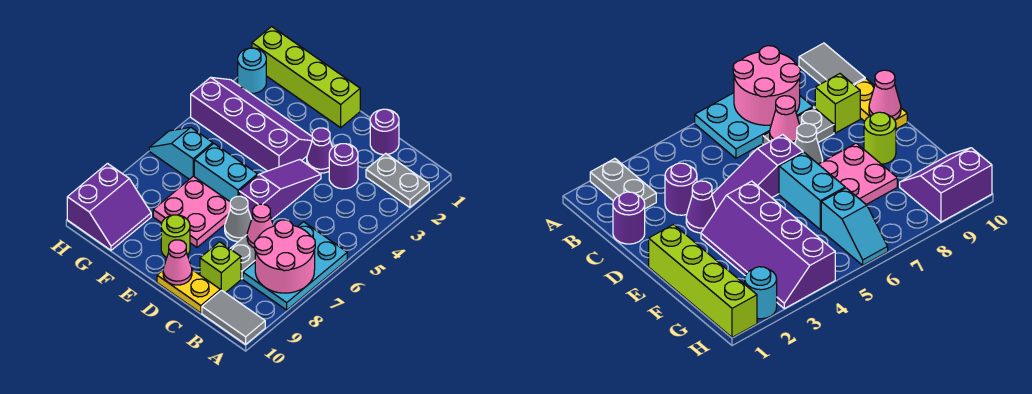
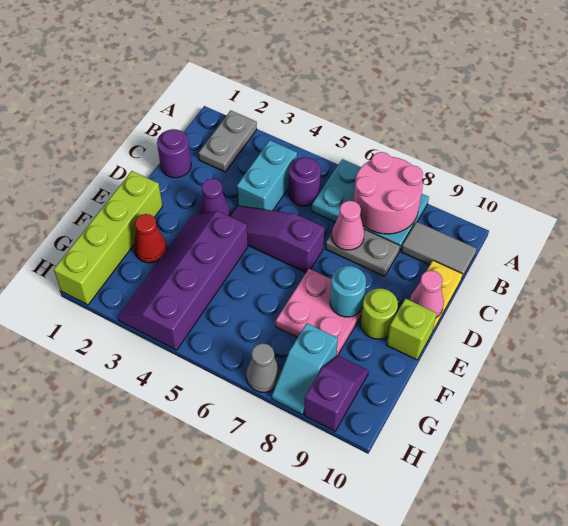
grey tile A10:B10 level 1 -> grey tile B9:B10 level 1
purple round brick C3 level 1 -> purple round brick B5 level 1
lime brick C9 level 1 -> lime brick E10 level 1
grey cone D7 level 1 -> grey cone H7 level 1
cyan brick E6:F6 level 1 -> cyan brick B4:C4 level 1
none -> red cone F2 level 1
cyan slope G6:H6 level 1 top G -> cyan slope G8:H8 level 1 top G
purple slope G9:H10 level 1 top H -> purple slope G9:H9 level 1 top H
cyan round brick H2 level 1 -> cyan round brick E8 level 2

